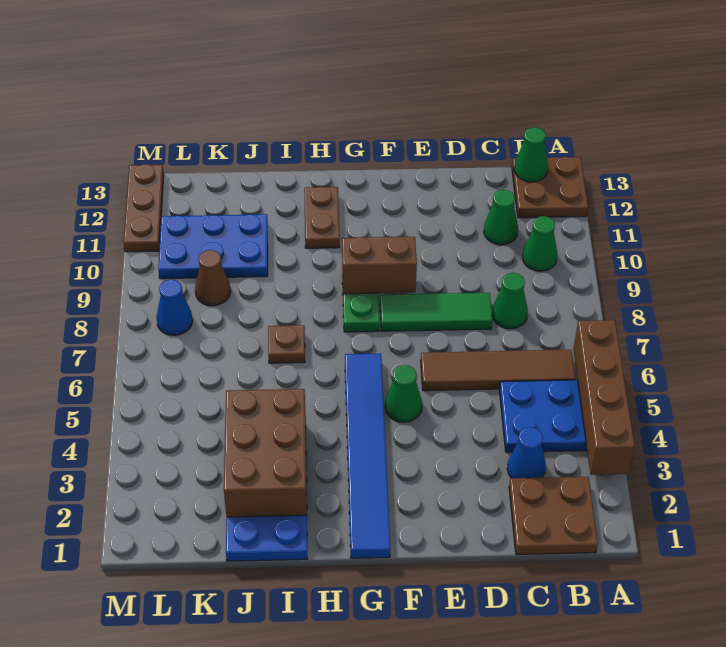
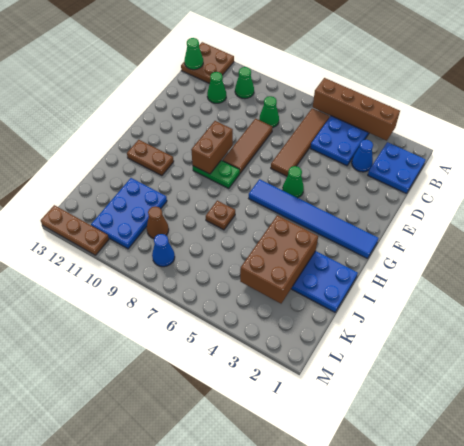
brown plate B1:C2 level 1 -> blue plate B1:C2 level 1
green tile D8:F8 level 1 -> brown tile D8:F8 level 1
brown brick I2:J4 level 2 -> brown brick I3:K4 level 2

